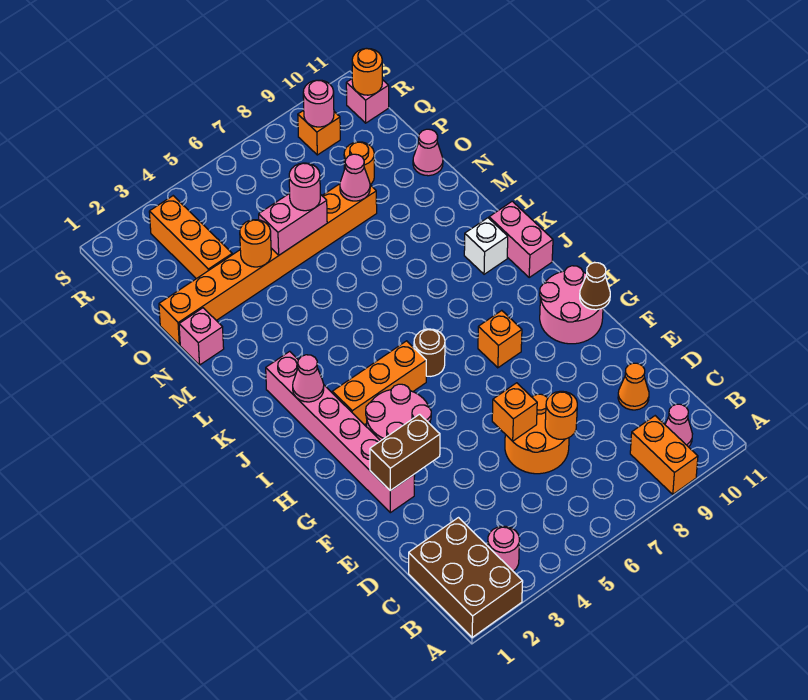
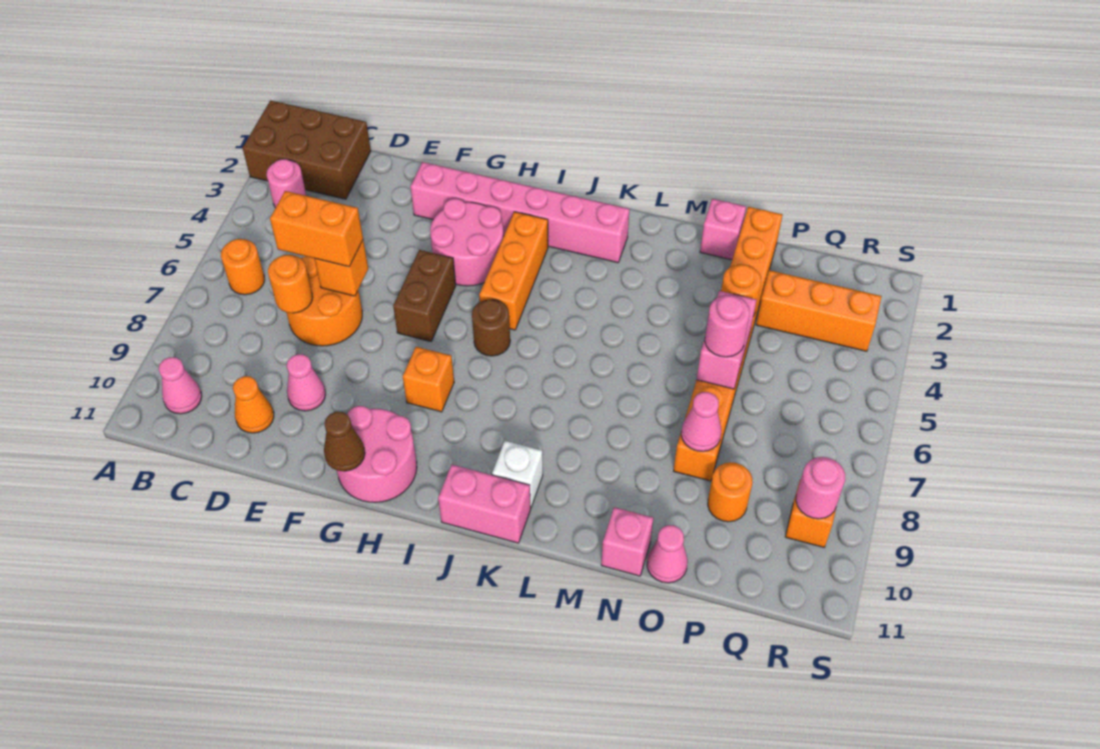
orange brick A9:B9 level 1 -> orange brick D6:E6 level 3
brown brick F2:F3 level 2 -> brown brick G5:G6 level 1
pink cone J2 level 2 -> pink cone E9 level 1
pink brick R11 level 1 -> pink brick N11 level 1
orange round brick R11 level 2 -> orange round brick B6 level 1

